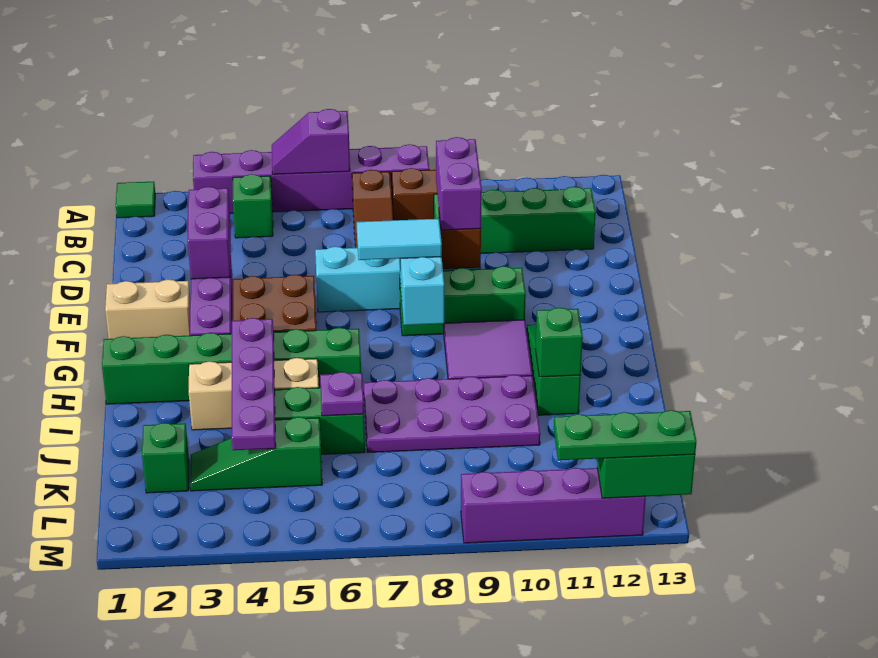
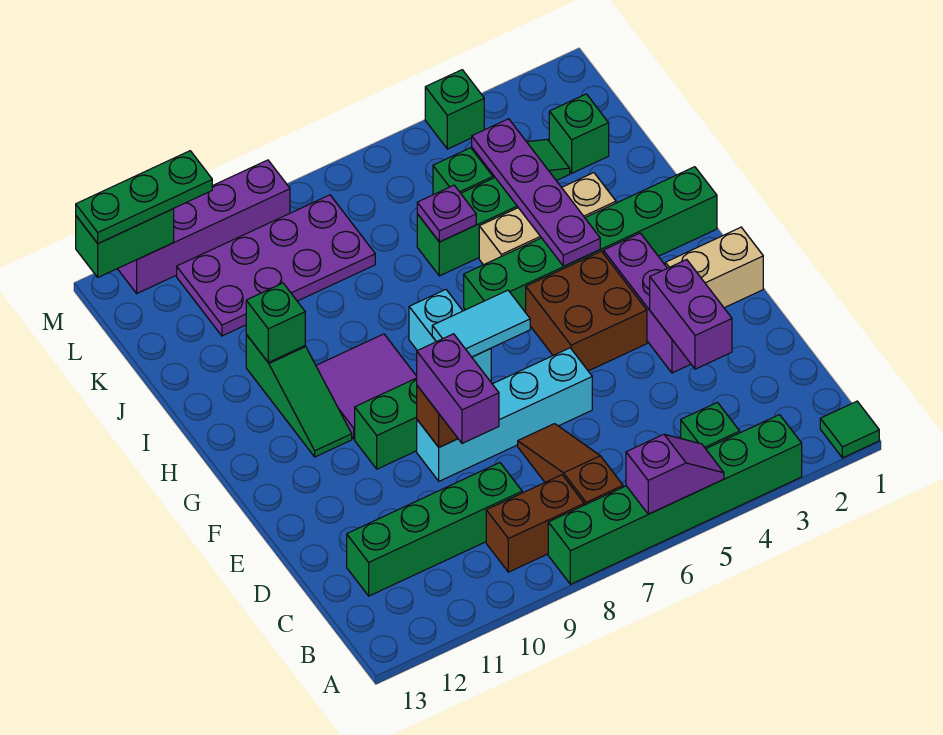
purple brick A3:A8 level 1 -> green brick A3:A8 level 1
purple plate I7:J10 level 1 -> purple plate K8:L11 level 1
none -> green brick M4 level 1

